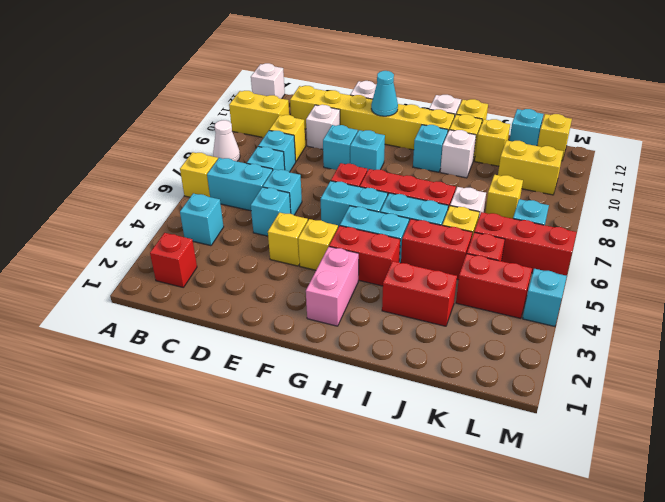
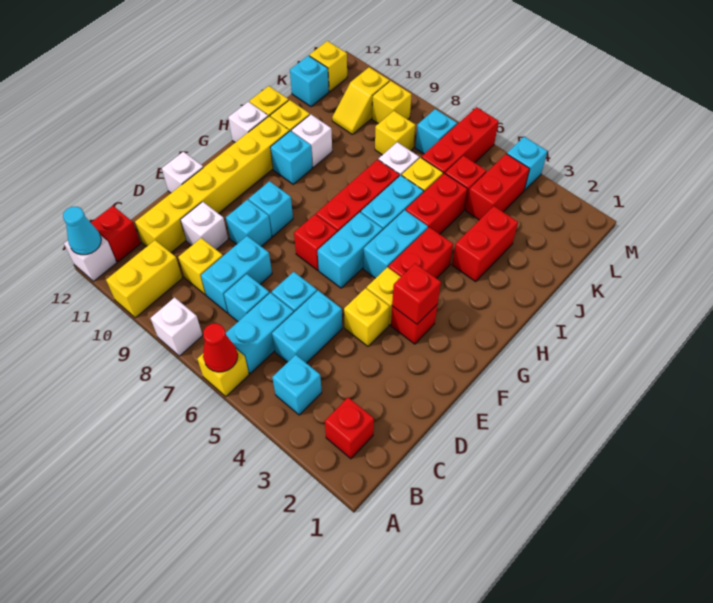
none -> red cone A6 level 2
white cone A8 level 1 -> white brick A8 level 1
none -> red brick B12 level 1
cyan brick C8 level 1 -> cyan brick C8:D8 level 1
cyan brick D5 level 1 -> cyan brick C5:D5 level 1
none -> red brick F3 level 1
none -> red brick F3 level 2
cyan cone F11 level 2 -> cyan cone A12 level 2
pink brick G2:G3 level 1 -> none
yellow brick J11 level 1 -> yellow brick L9 level 1
yellow brick K10:L10 level 1 -> yellow slope K10:L10 level 1 top L

